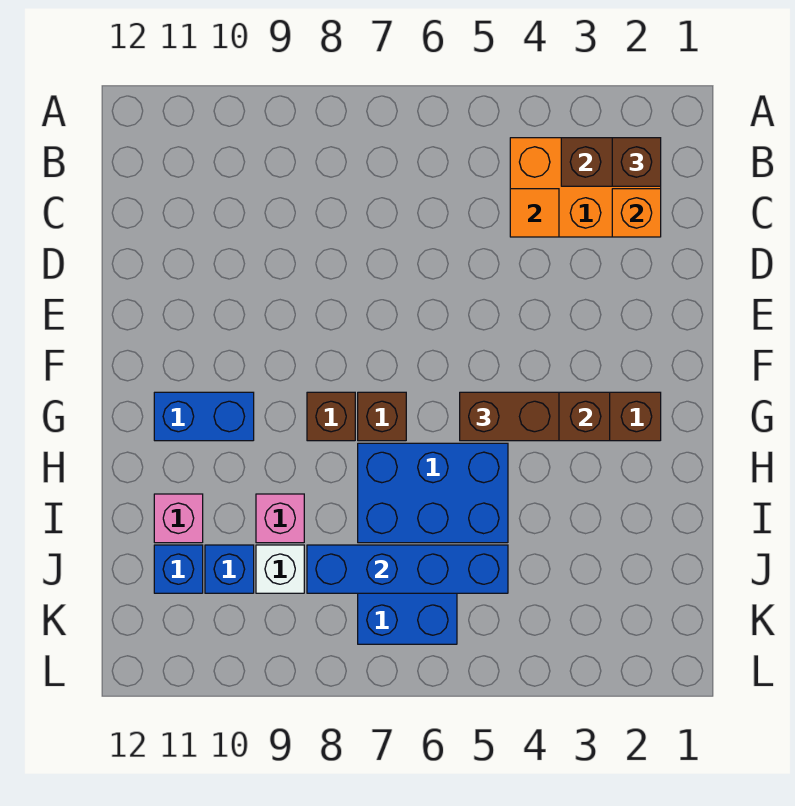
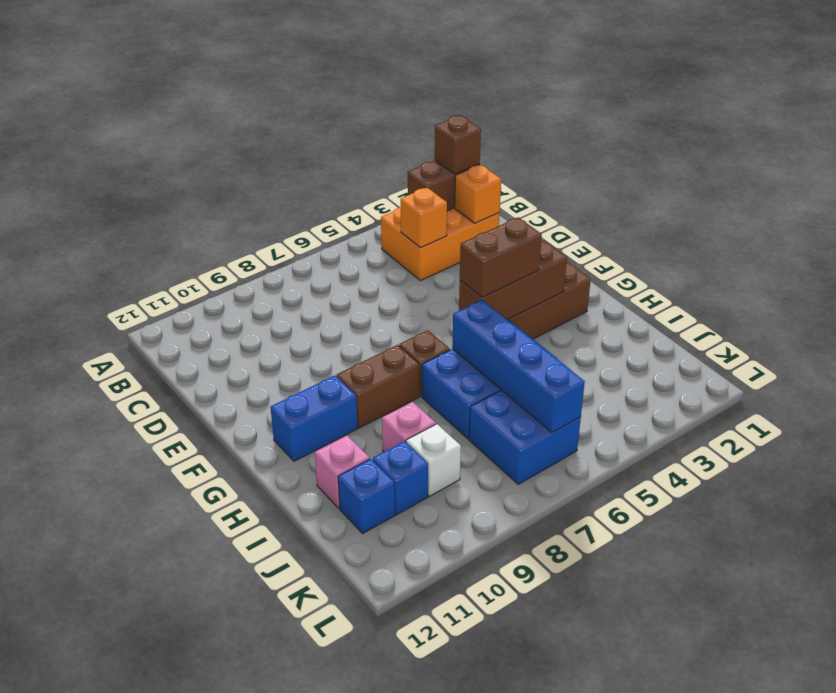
orange tile C4 level 2 -> orange brick C4 level 2
brown brick G8 level 1 -> brown brick G8:G9 level 1
blue brick J5:J8 level 2 -> blue brick H6:K6 level 2

